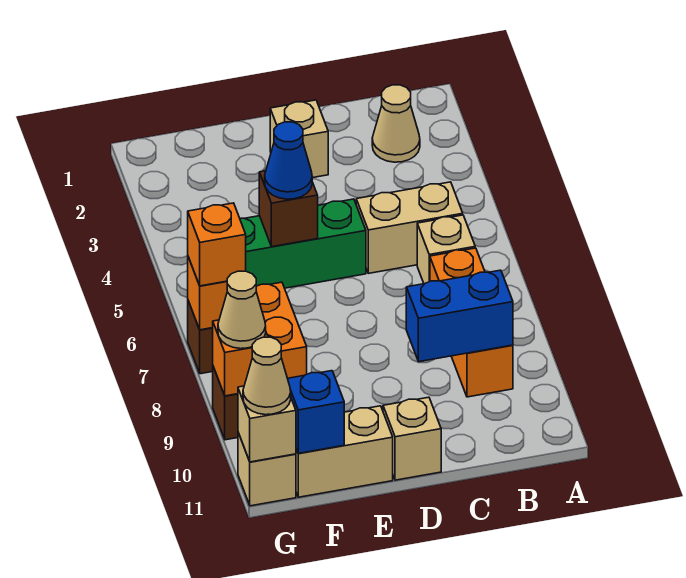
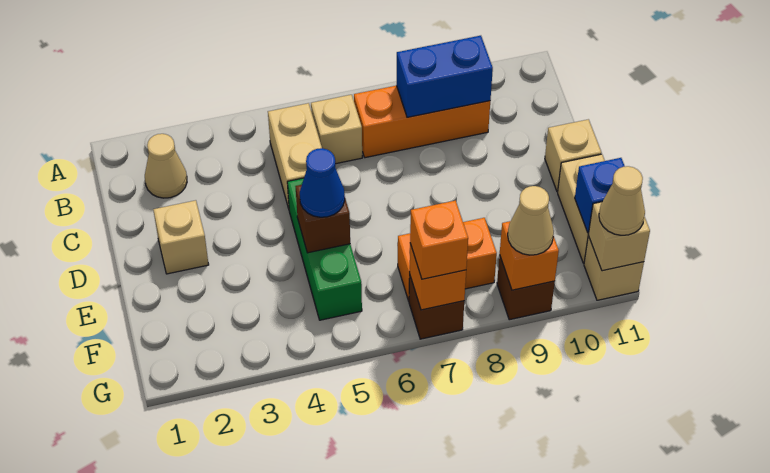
blue brick B9:C9 level 2 -> blue brick B8:B9 level 2

